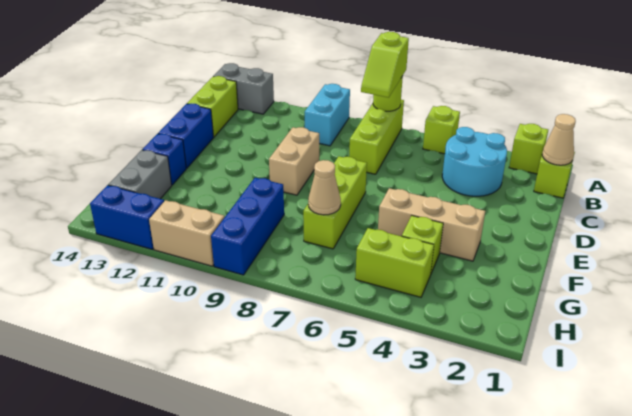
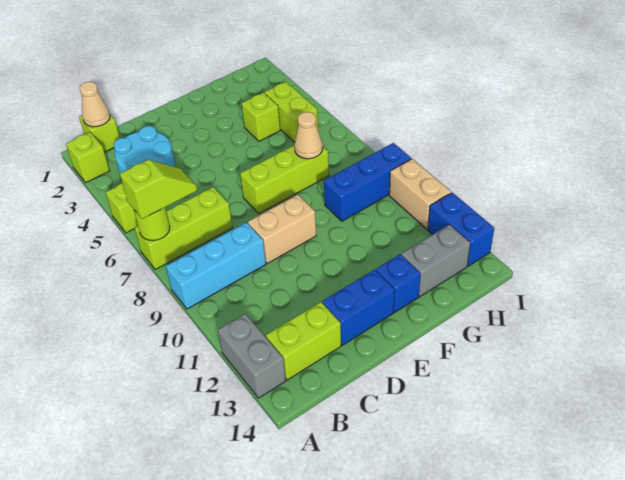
cyan brick A9:B9 level 1 -> cyan brick A9:C9 level 1
tan brick F3:F5 level 1 -> none

